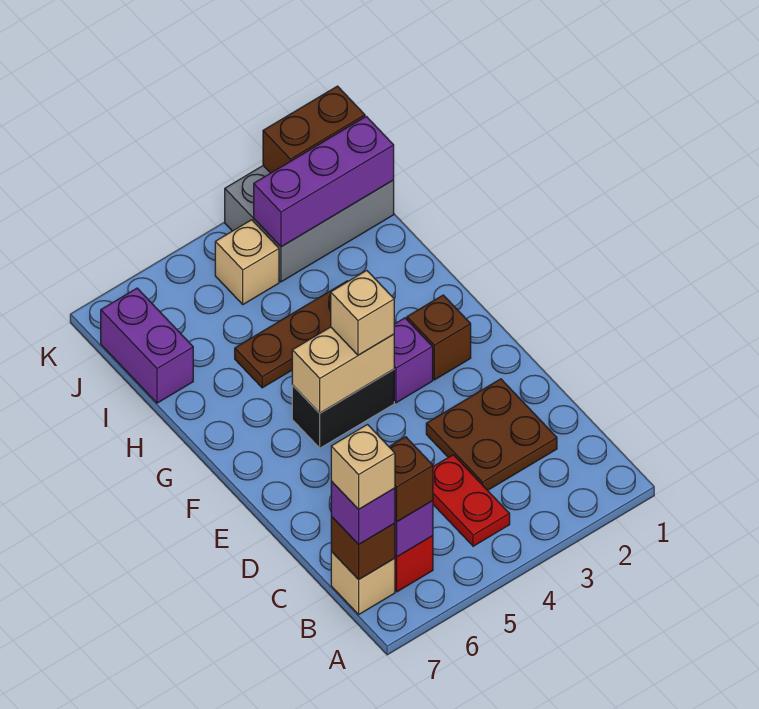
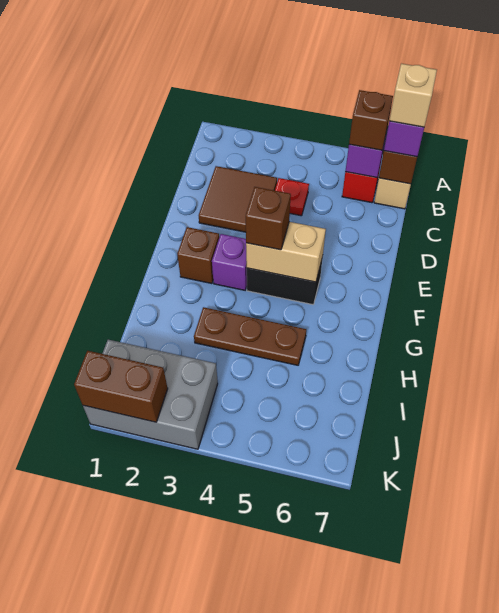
red plate B4:C4 level 1 -> red plate C4 level 1
brown plate C2:D3 level 1 -> brown tile C2:D3 level 1
tan brick F4 level 3 -> brown brick F4 level 3
purple brick I7:J7 level 1 -> none
purple brick J1:J3 level 2 -> none
tan brick J4 level 1 -> none

